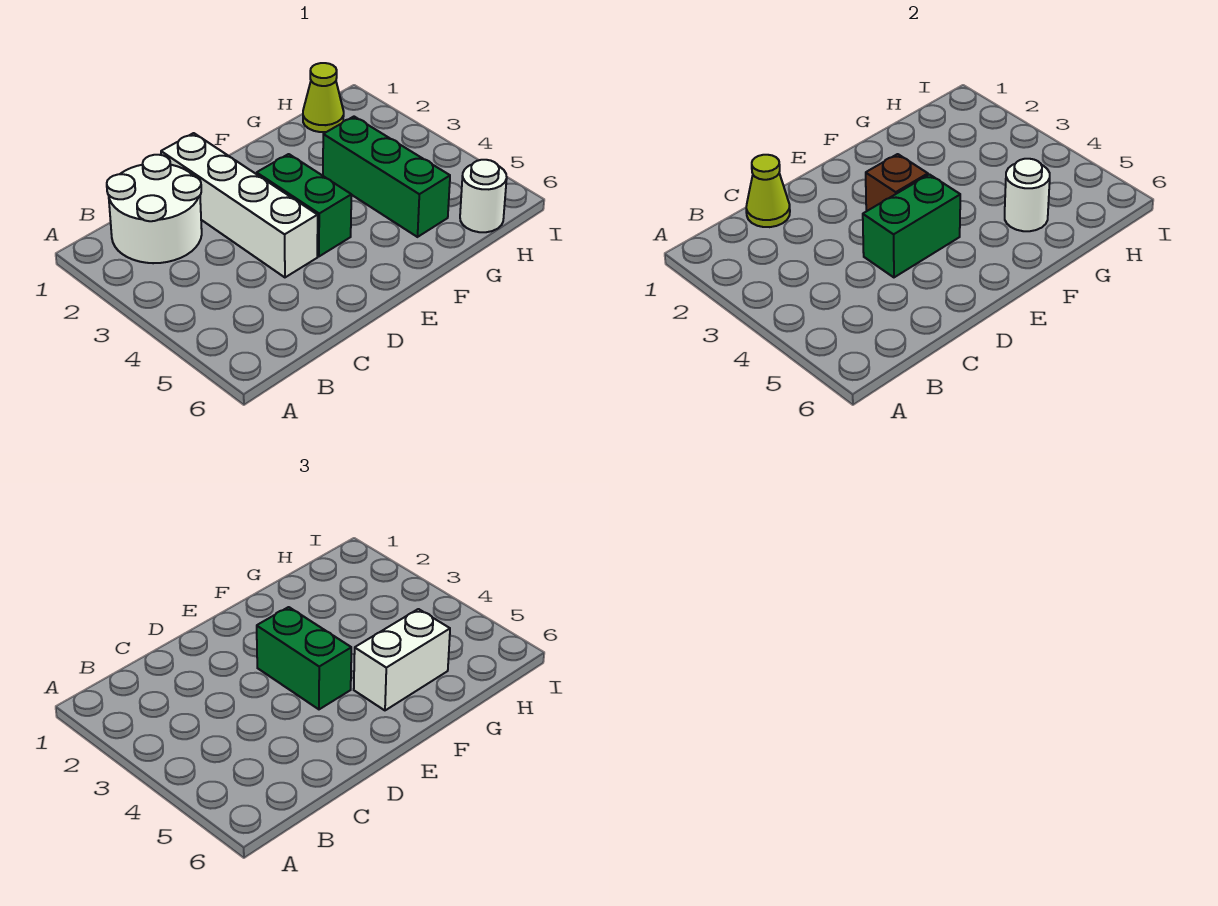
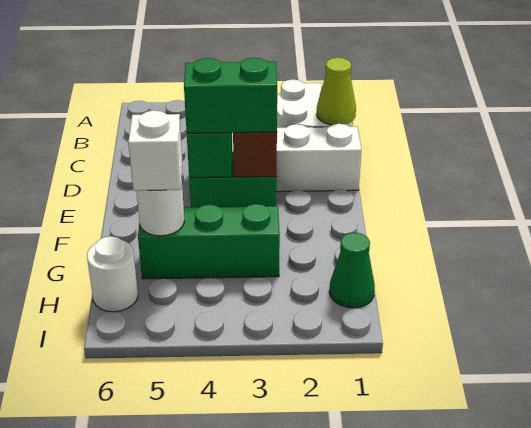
white brick F5:G5 level 3 -> white brick G5 level 3
lime cone H1 level 1 -> green cone H1 level 1

